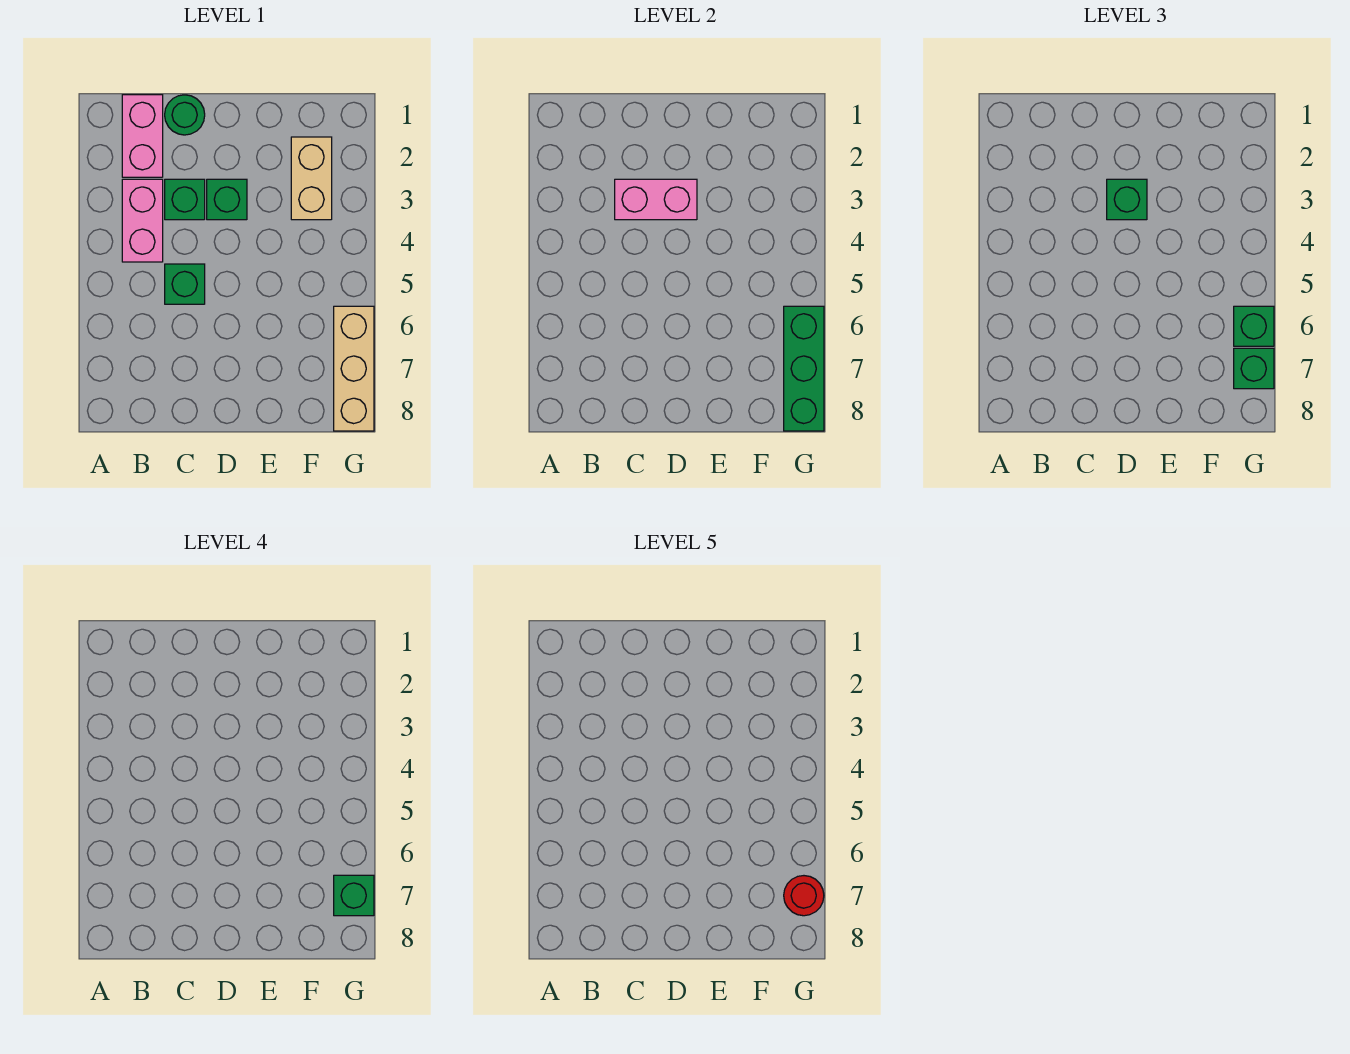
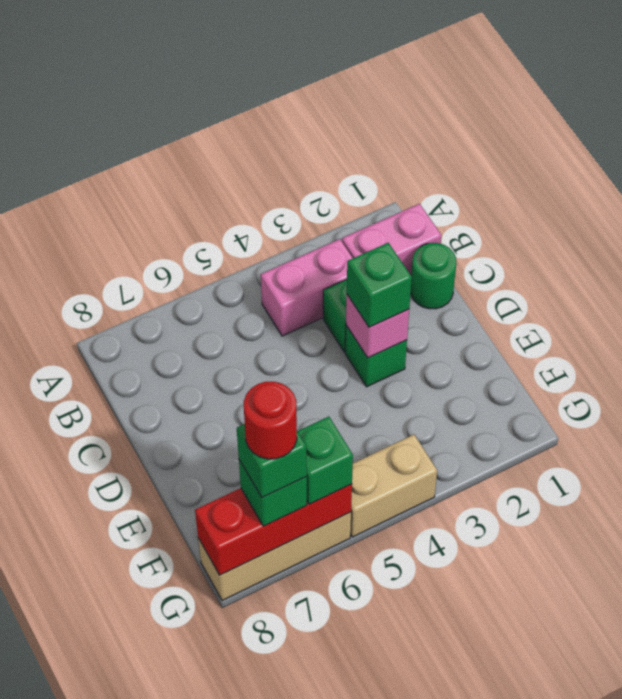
pink brick C3:D3 level 2 -> pink brick D3 level 2
green brick C5 level 1 -> none
tan brick F2:F3 level 1 -> tan brick G4:G5 level 1
green brick G6:G8 level 2 -> red brick G6:G8 level 2

